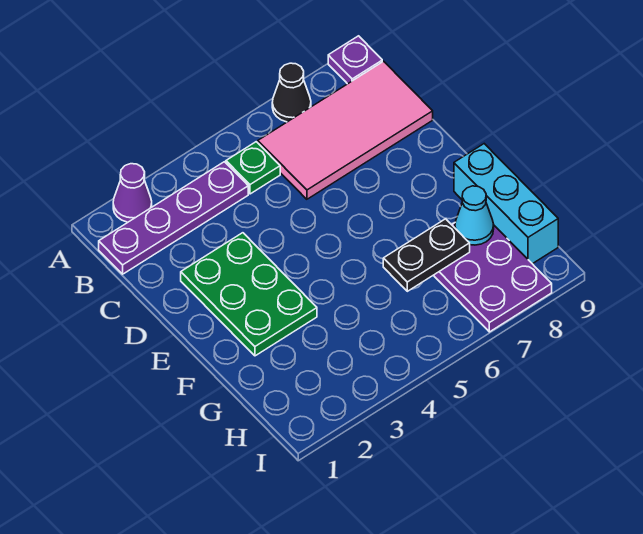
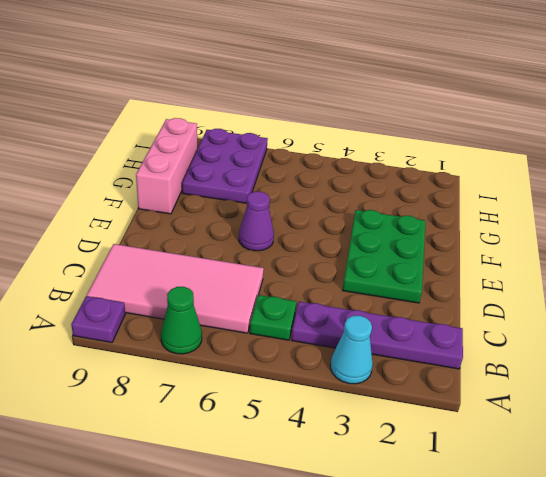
purple cone A2 level 1 -> purple cone E6 level 1
black cone A7 level 1 -> green cone A7 level 1
cyan brick F9:H9 level 1 -> pink brick F9:H9 level 1
black plate G6:G7 level 2 -> none
cyan cone G8 level 2 -> cyan cone A3 level 1

